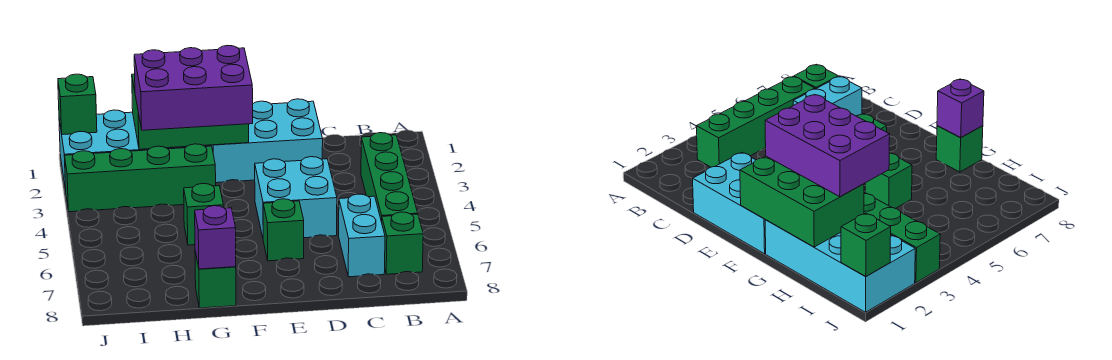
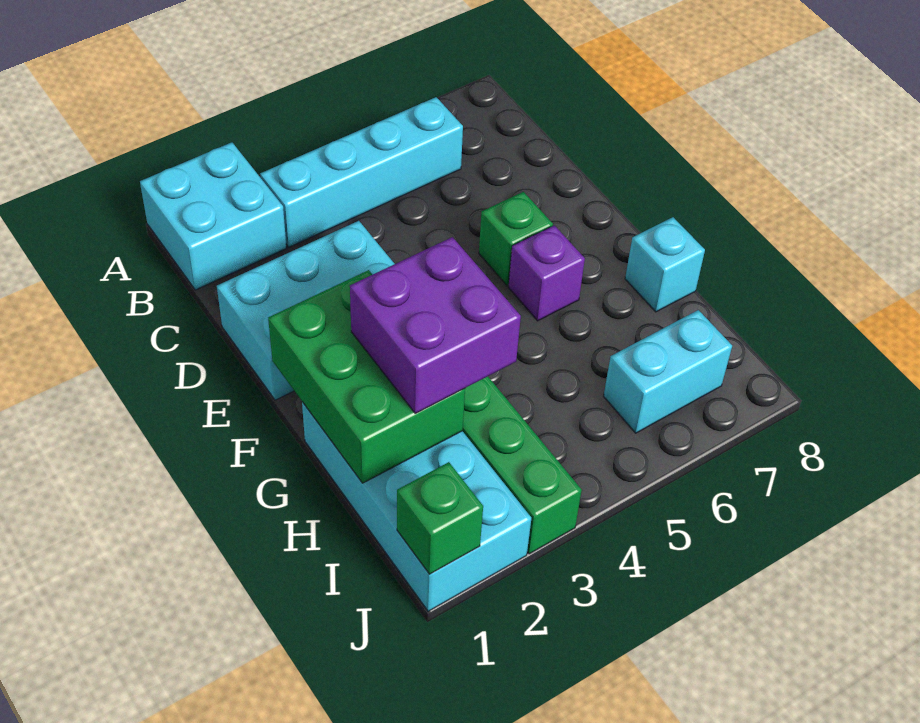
green brick B3:B6 level 1 -> cyan brick B3:B6 level 1
green brick B7 level 1 -> none
cyan brick C6:C7 level 1 -> cyan brick I6:I7 level 1
cyan brick D1:F2 level 1 -> cyan brick D1:E3 level 1
cyan brick D4:E5 level 1 -> cyan brick A1:B2 level 1
purple brick F2:H3 level 3 -> purple brick G2:H3 level 3
green brick G5 level 1 -> none
green brick G8 level 1 -> cyan brick G8 level 1
purple brick G8 level 2 -> purple brick F6 level 1

